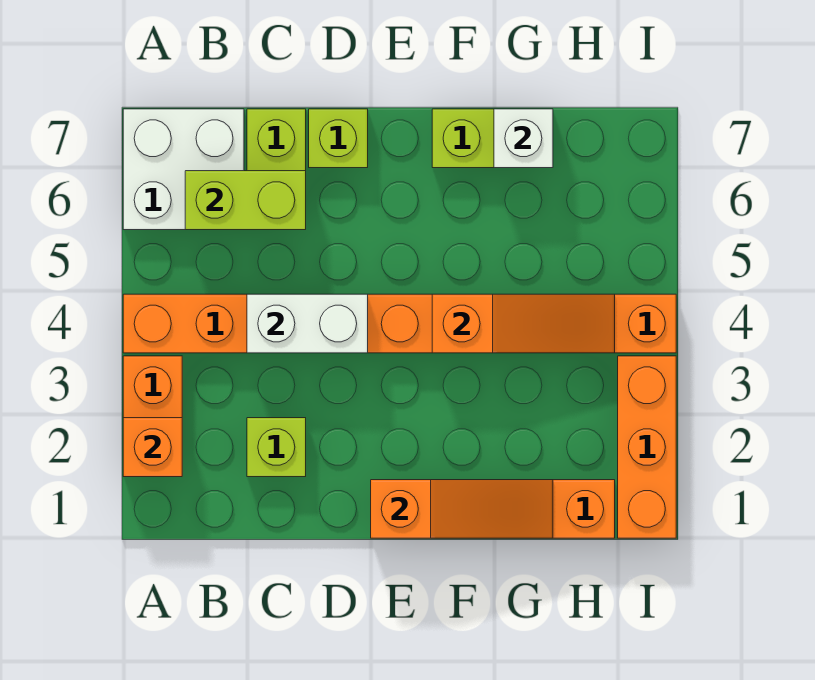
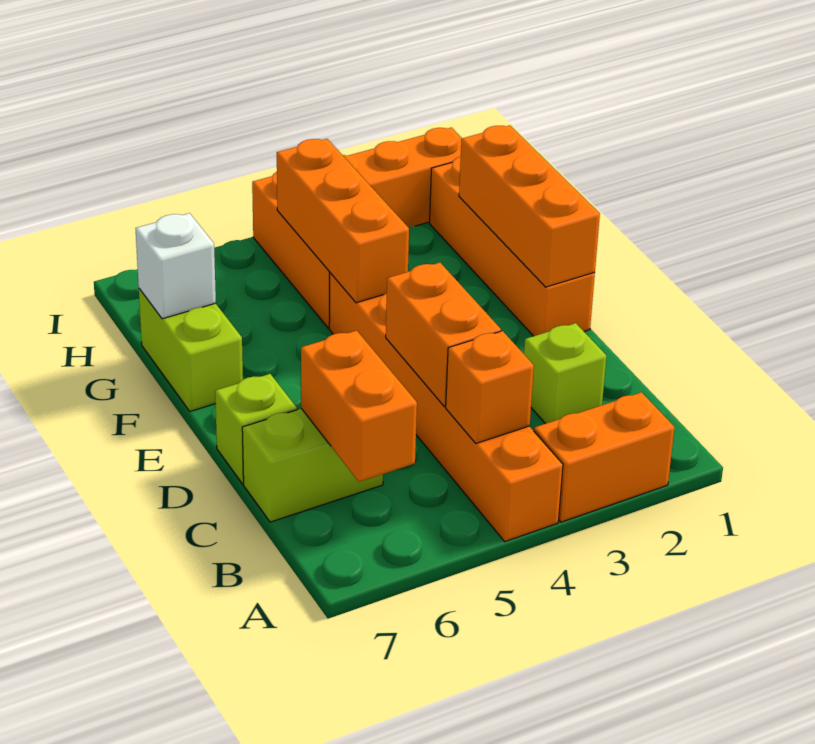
orange brick A2 level 2 -> orange brick B4 level 2
white brick A6:B7 level 1 -> none
lime brick B6:C6 level 2 -> orange brick B6:C6 level 2
white brick C4:D4 level 2 -> orange brick C4:D4 level 2
orange slope E1:G1 level 2 top E -> orange brick E1:G1 level 2
orange slope F4:H4 level 2 top F -> orange brick F4:H4 level 2

